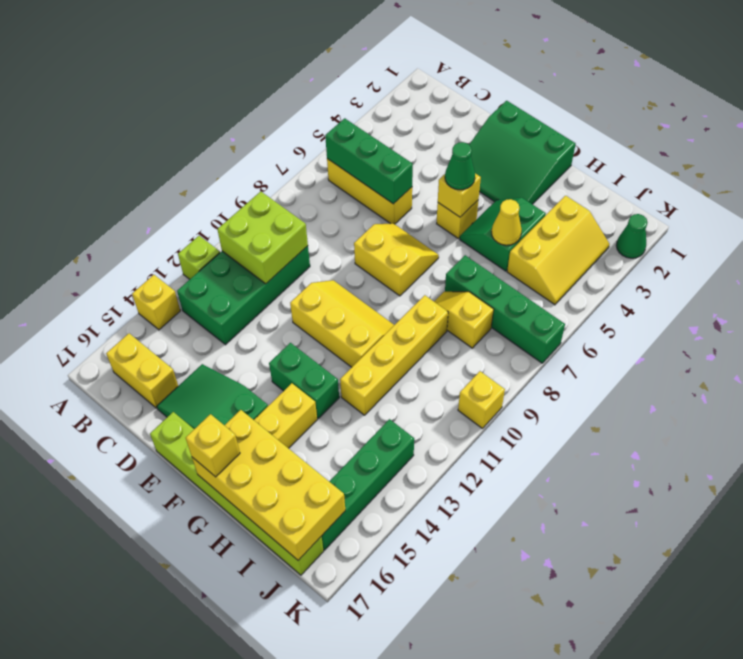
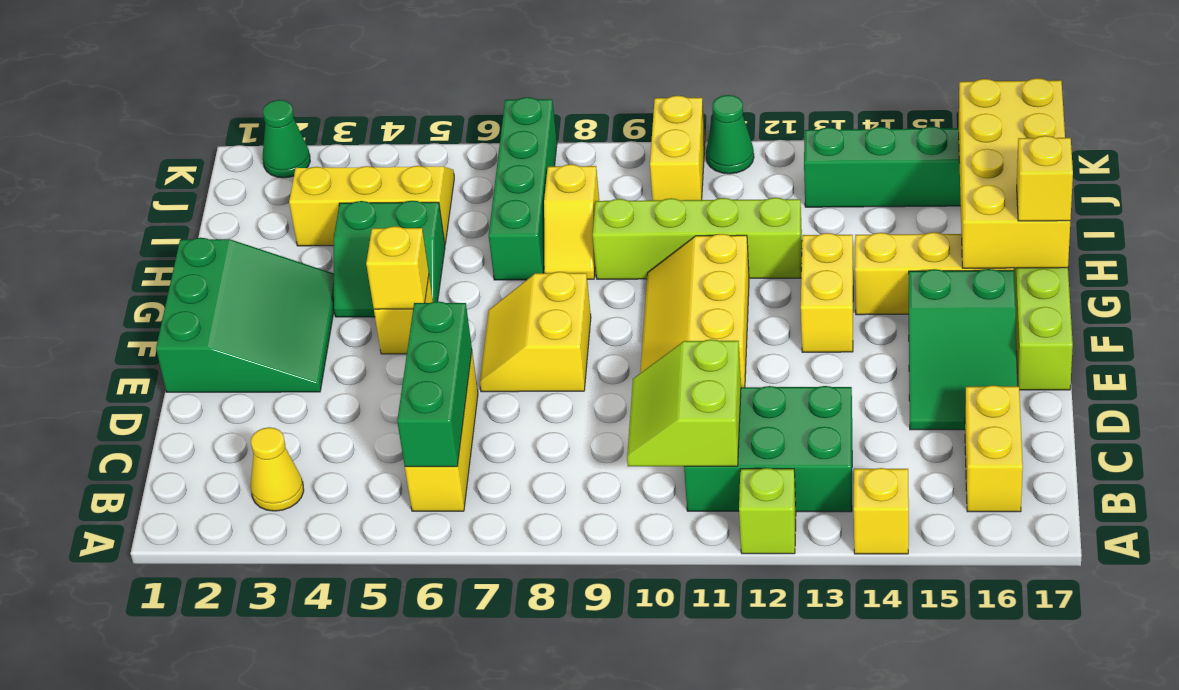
green brick B10:C13 level 1 -> green brick B11:C13 level 1
lime brick B10:C11 level 2 -> lime slope B10:C11 level 2 top 11
green cone F5 level 3 -> green cone K11 level 1
green brick F13:G13 level 1 -> yellow brick F13:G13 level 1
yellow cone H5 level 2 -> yellow cone B3 level 1
yellow brick H9:H12 level 1 -> lime brick H9:H12 level 1
yellow brick K10 level 1 -> yellow brick J10:K10 level 1

